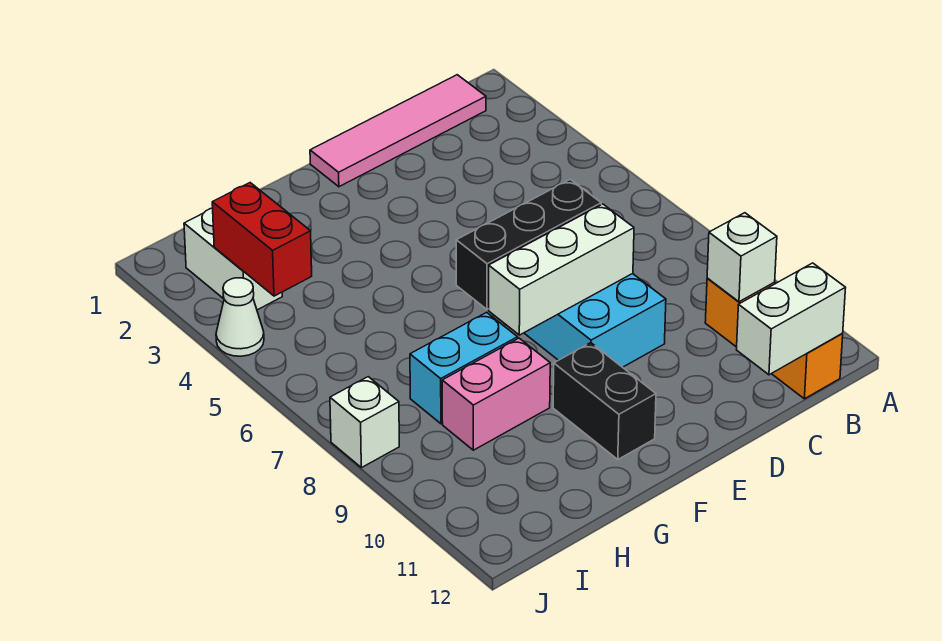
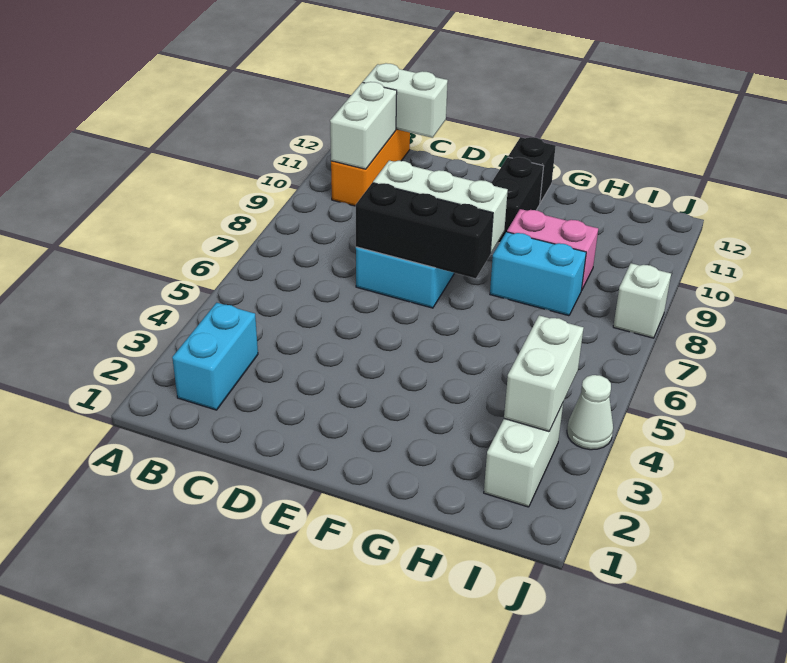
pink tile B1:E1 level 1 -> none
none -> cyan brick B2:B3 level 1
white brick B10 level 2 -> white brick B10:B11 level 2
none -> black brick F12 level 1
red brick I3:I4 level 2 -> white brick I3:I4 level 2

